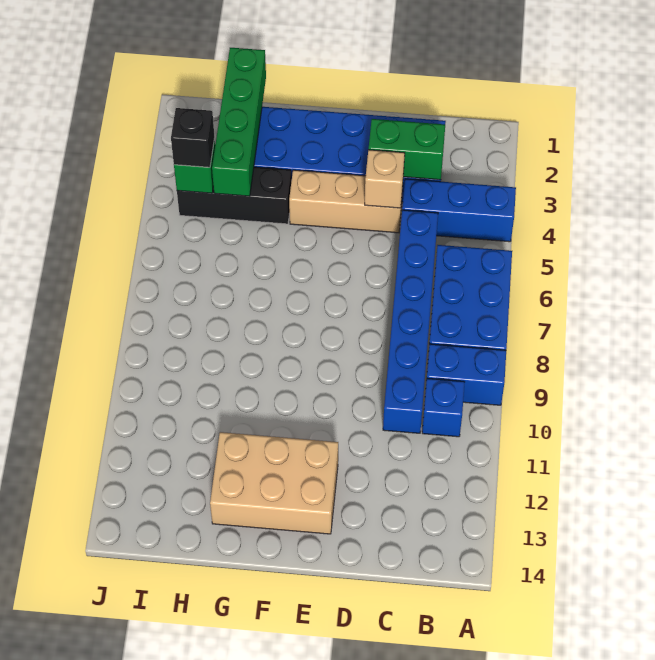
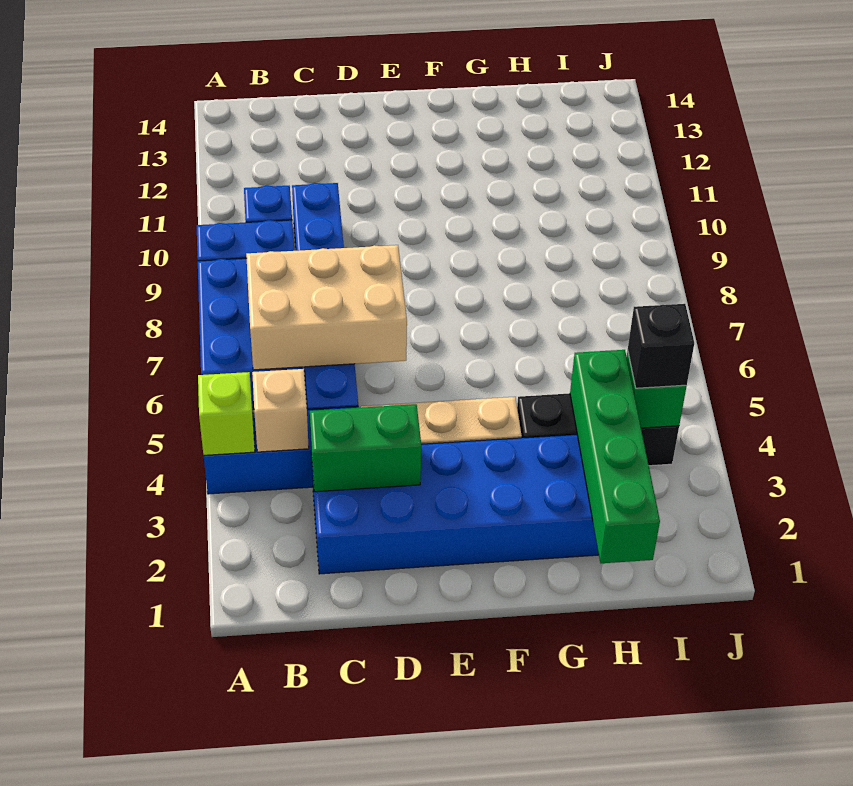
none -> lime brick A4 level 2
tan brick D4 level 2 -> tan brick B4 level 2
tan brick E12:G13 level 1 -> tan brick B6:D7 level 2

